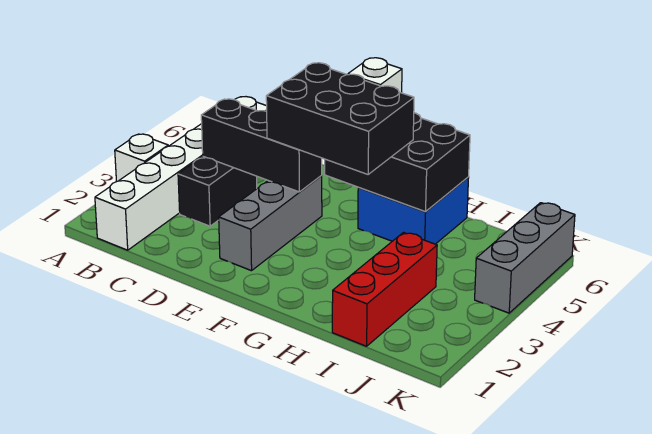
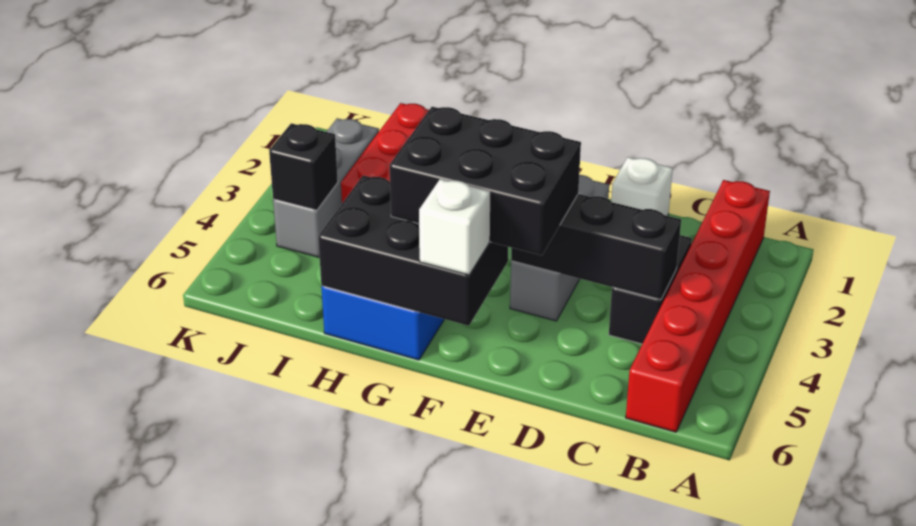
white brick A3 level 1 -> white brick D1 level 1
white brick B1:B6 level 1 -> red brick B1:B6 level 1
none -> black brick J4 level 2
grey brick K4:K6 level 1 -> grey brick J2:J4 level 1

